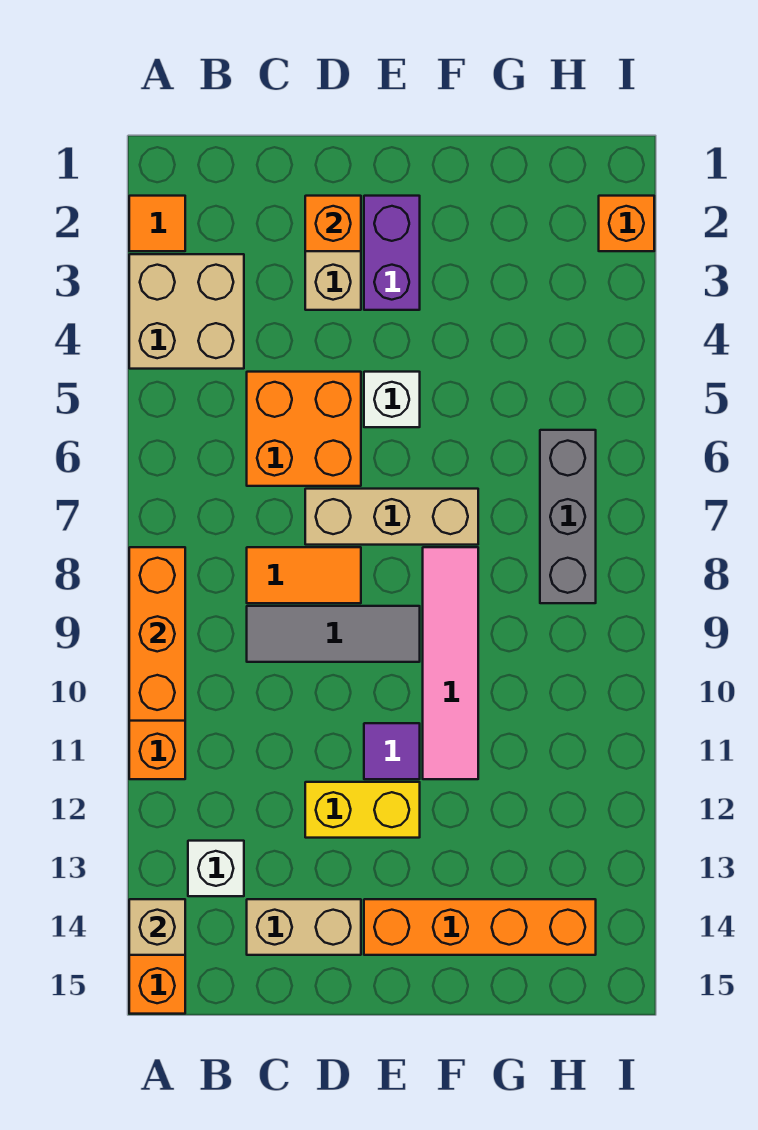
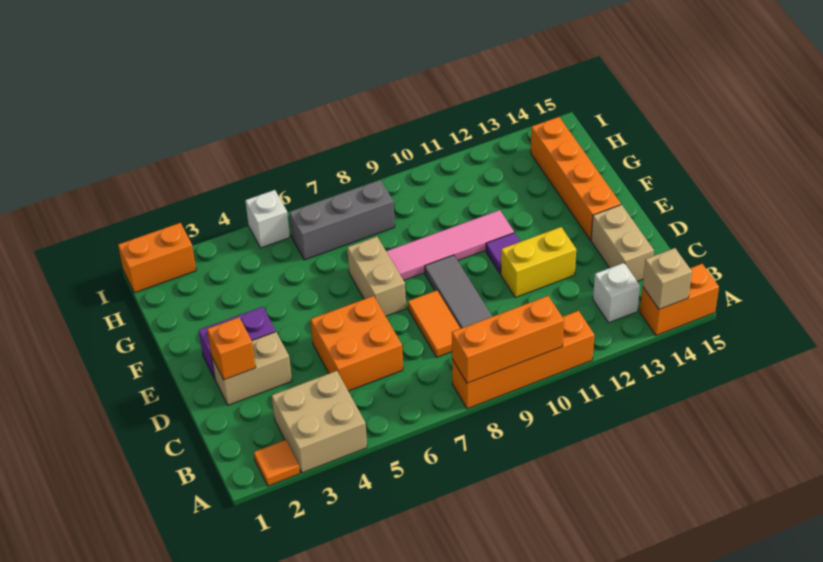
tan brick D7:F7 level 1 -> tan brick E7:F7 level 1
yellow brick D12:E12 level 1 -> yellow brick D11:D12 level 1
white brick E5 level 1 -> white brick I5 level 1
orange brick I2 level 1 -> orange brick I1:I2 level 1

